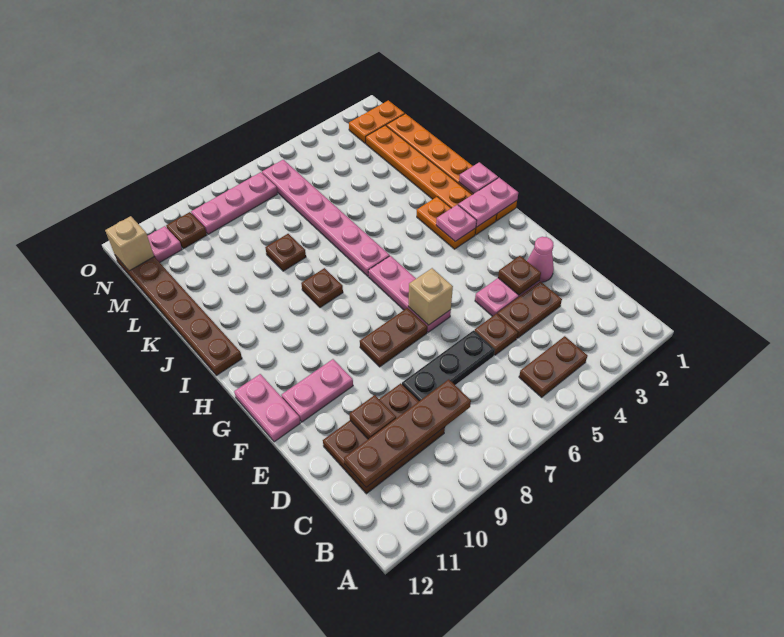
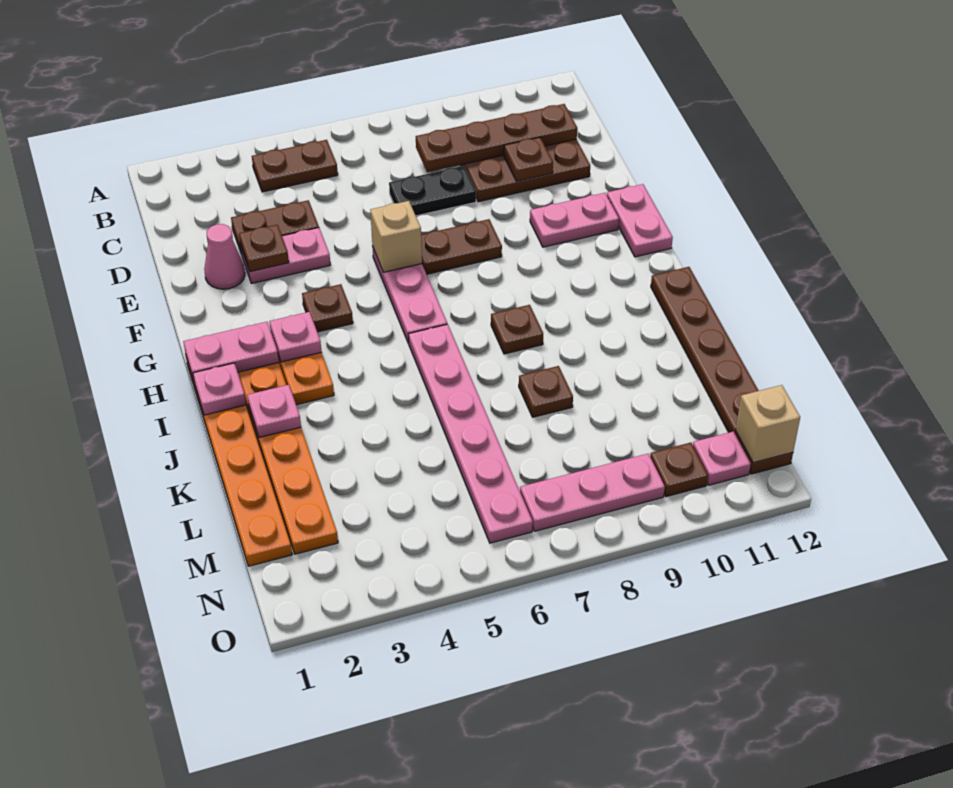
brown plate D5 level 1 -> brown plate G4 level 1
black plate D6:D8 level 1 -> black plate D7:D8 level 1
none -> pink plate J2 level 2
orange plate N1:N2 level 1 -> none

